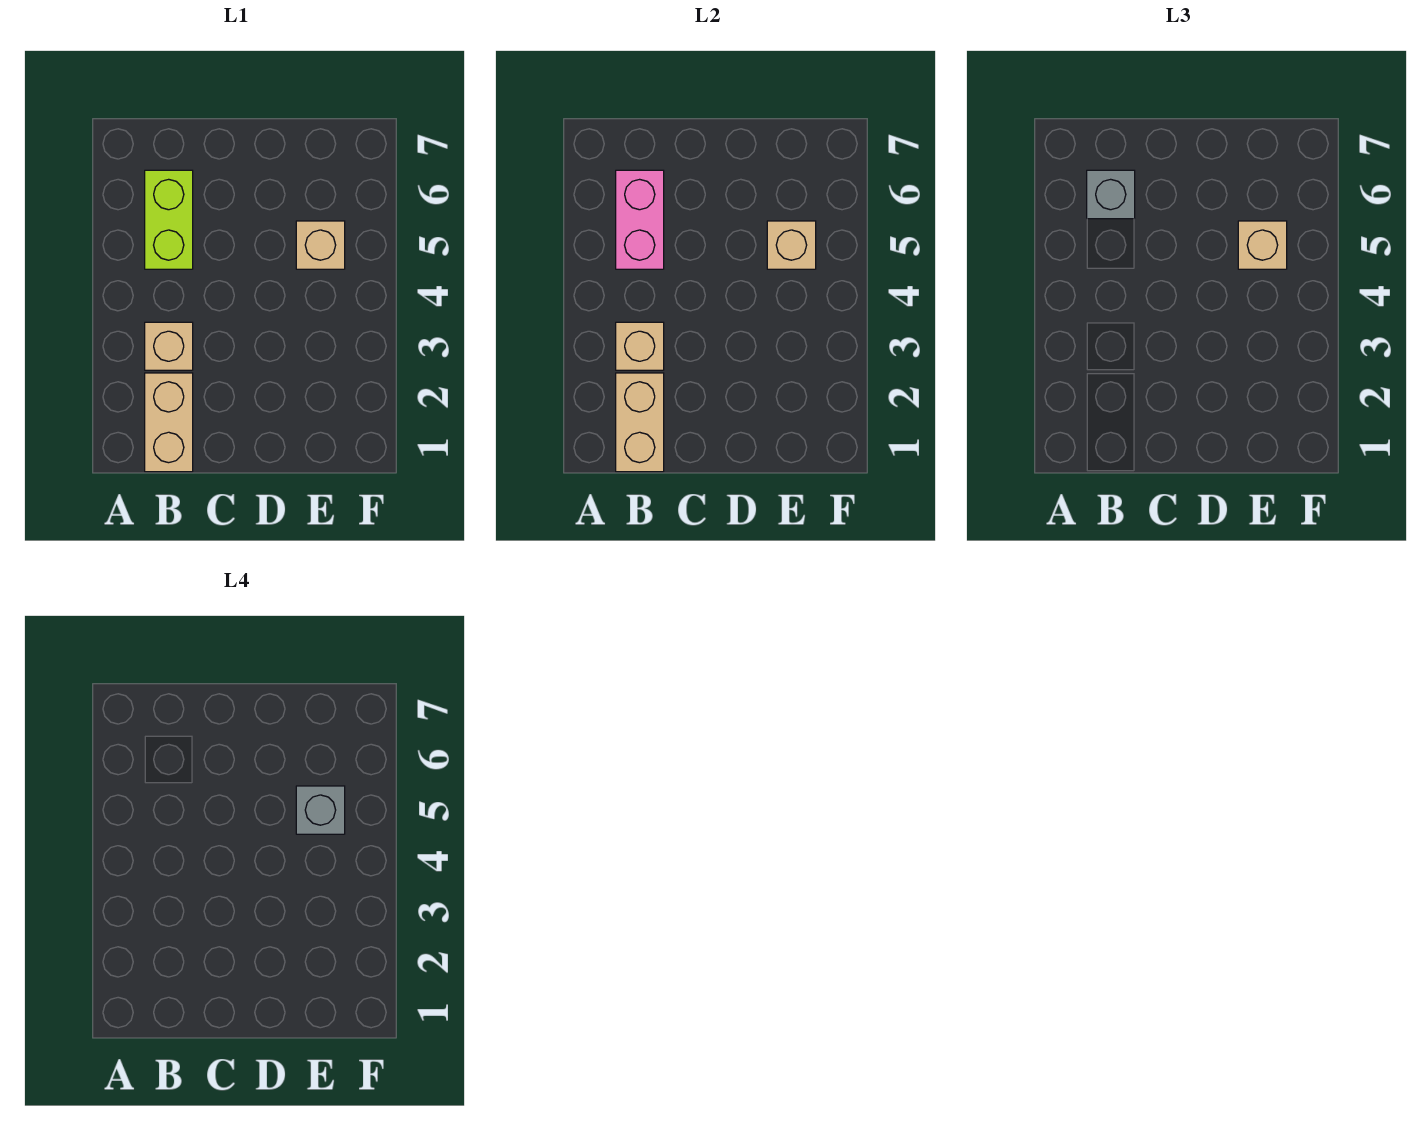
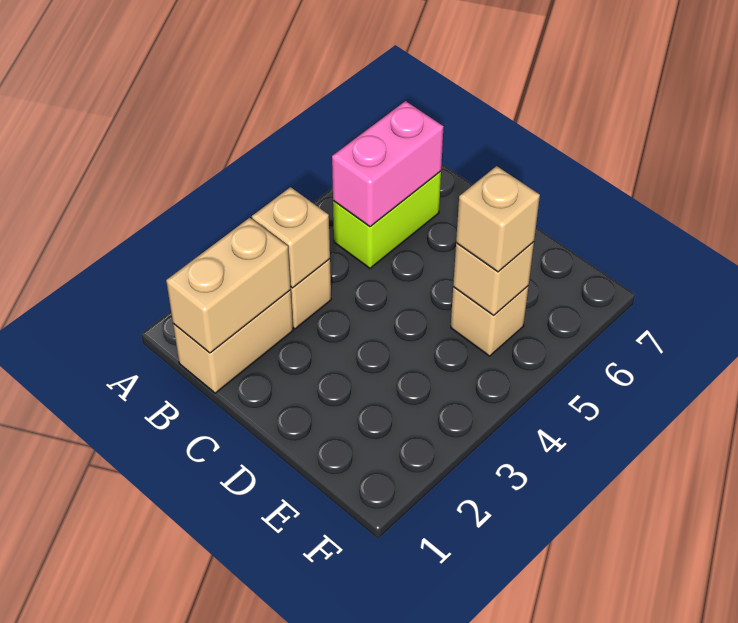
grey brick B6 level 3 -> none
grey brick E5 level 4 -> none

